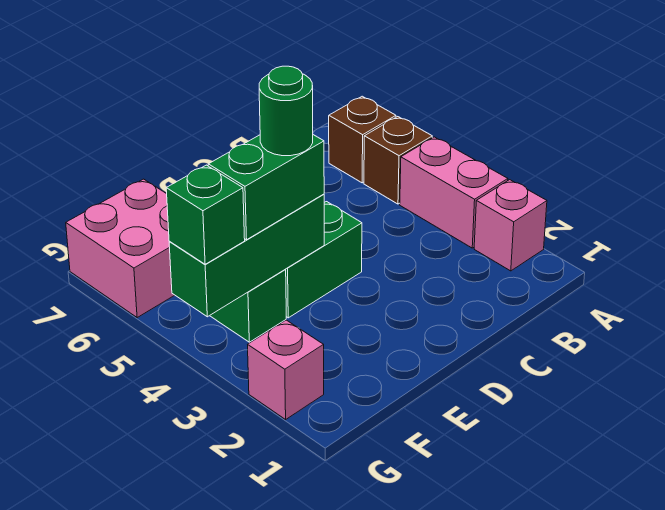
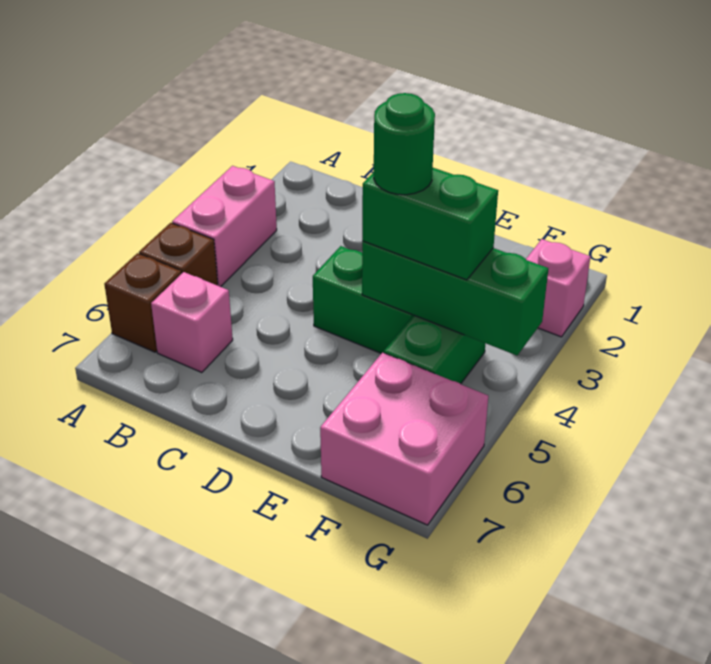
pink brick A2 level 1 -> pink brick B6 level 1
green brick G4 level 3 -> none

